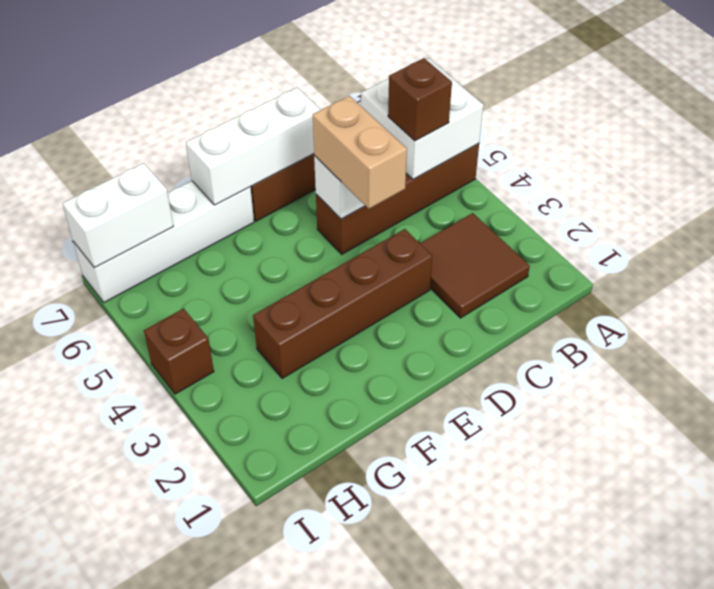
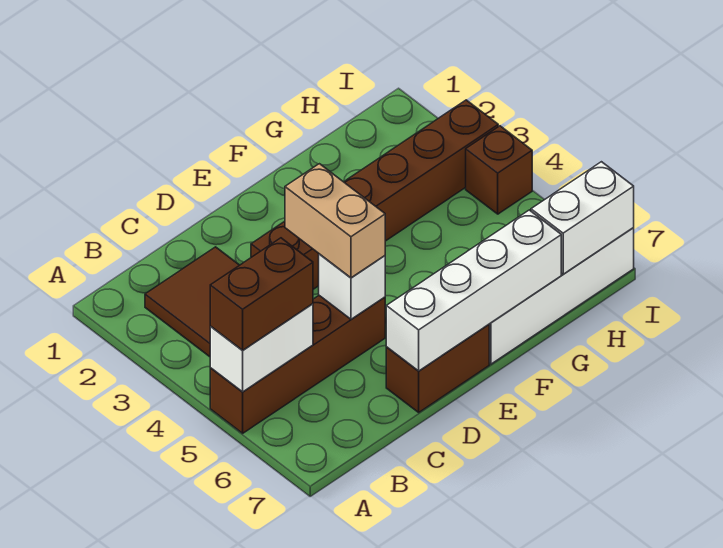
white brick A5:B6 level 2 -> white brick A5:B5 level 2
brown brick B5 level 3 -> brown brick A5:B5 level 3
brown brick D3:G3 level 1 -> brown brick D3:I3 level 1
white brick D7:F7 level 2 -> white brick D7:G7 level 2

